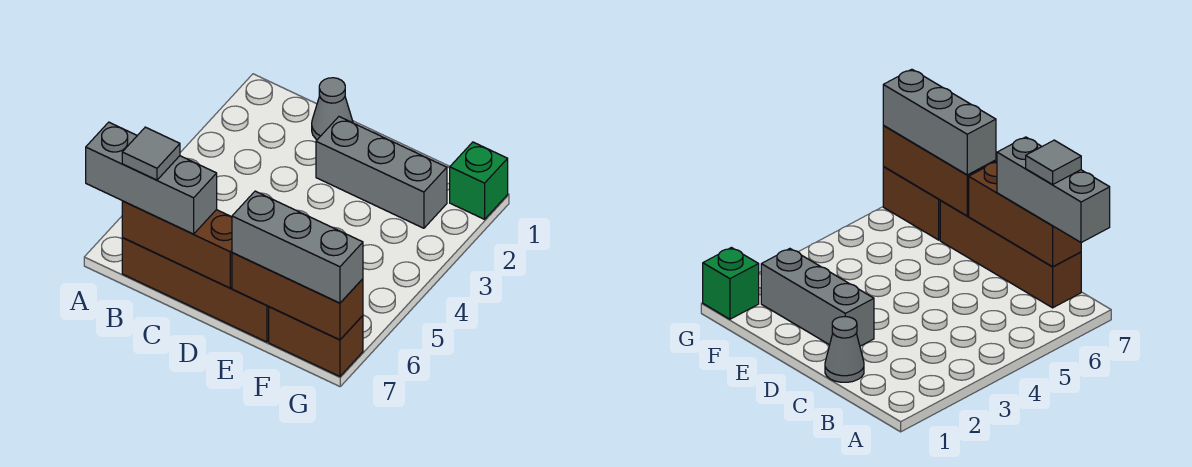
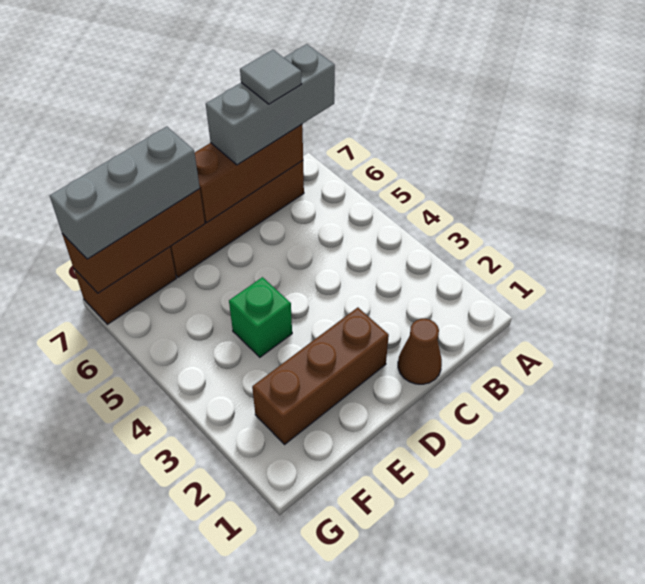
grey cone C1 level 1 -> brown cone C1 level 1
grey brick D2:F2 level 1 -> brown brick D2:F2 level 1
green brick G1 level 1 -> green brick E4 level 1

